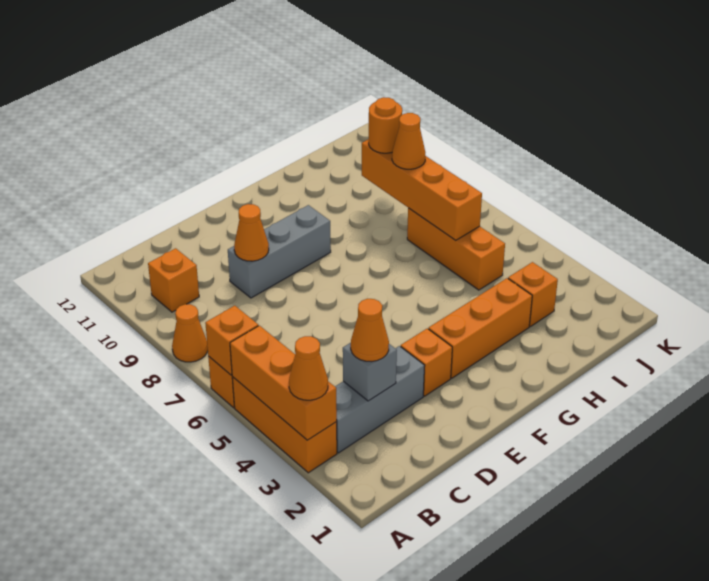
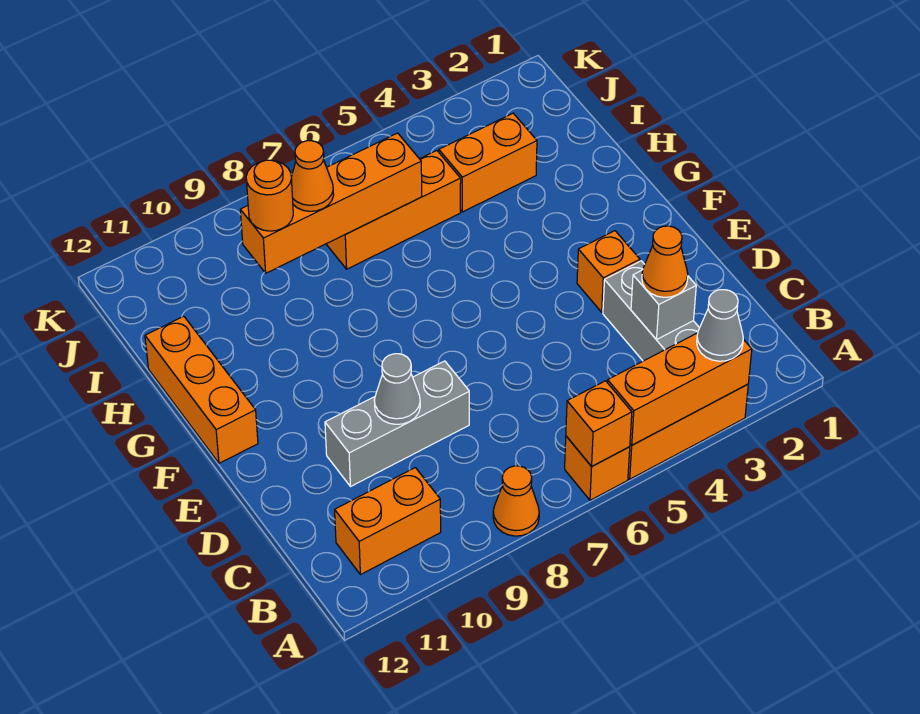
orange cone A3 level 3 -> grey cone A3 level 3
orange brick B10 level 1 -> orange brick B10:B11 level 1
grey brick D9:F9 level 1 -> grey brick D8:D10 level 1
orange cone D9 level 2 -> grey cone D9 level 2
orange brick F3:H3 level 1 -> orange brick F12:H12 level 1
orange brick I3 level 1 -> orange brick I3:I4 level 1

